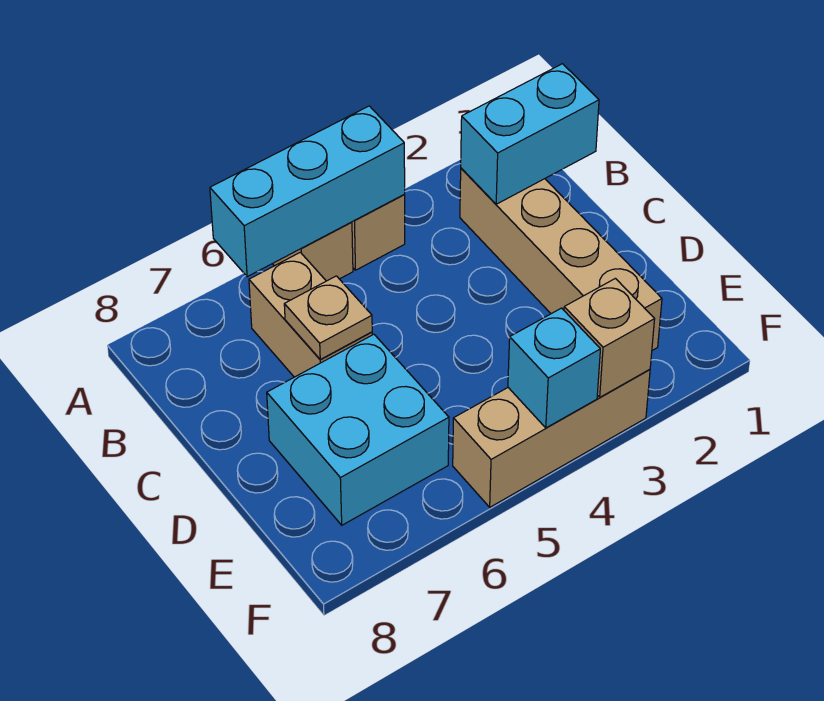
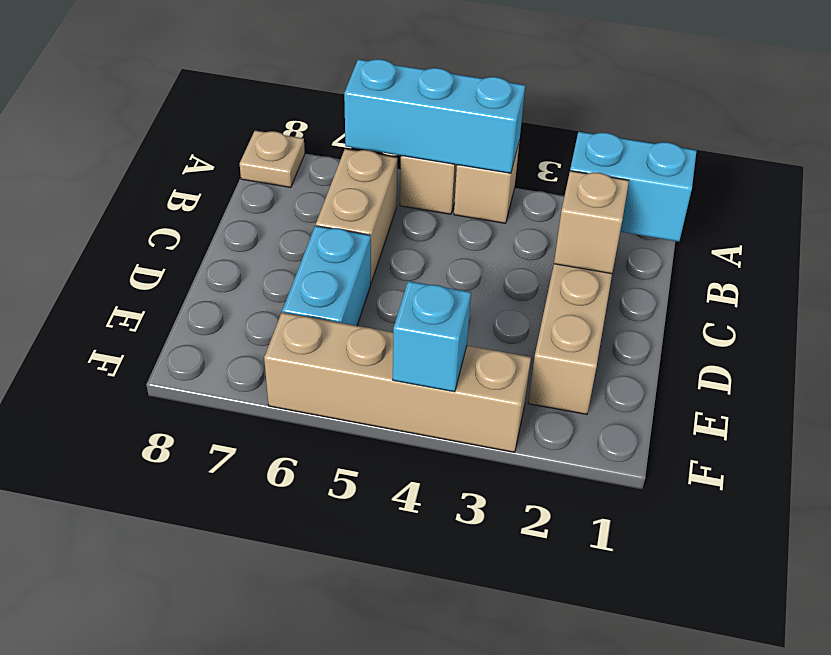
tan plate C6 level 2 -> tan plate A8 level 1
cyan brick D6:E7 level 1 -> cyan brick D6:E6 level 1
tan brick F3:F5 level 1 -> tan brick F3:F6 level 1
tan brick F3 level 2 -> tan brick C2 level 2

